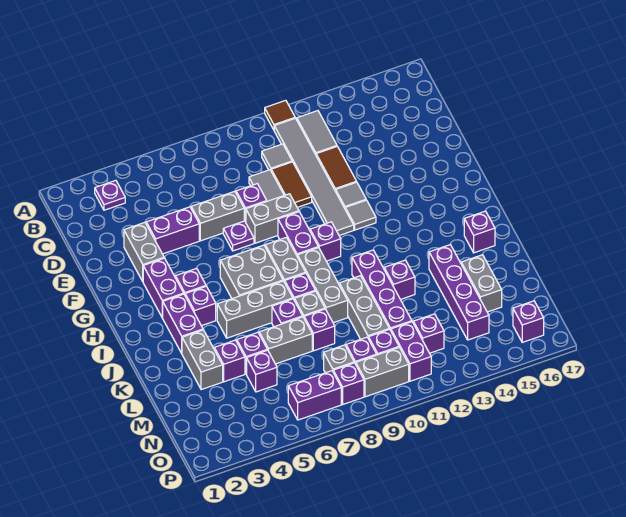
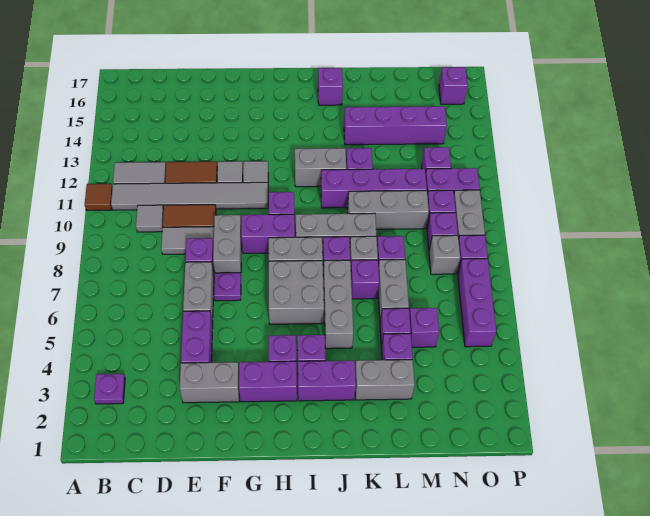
grey brick L15:M15 level 1 -> grey brick I12:J12 level 1
purple brick O6:O7 level 1 -> purple brick O5:O7 level 1

